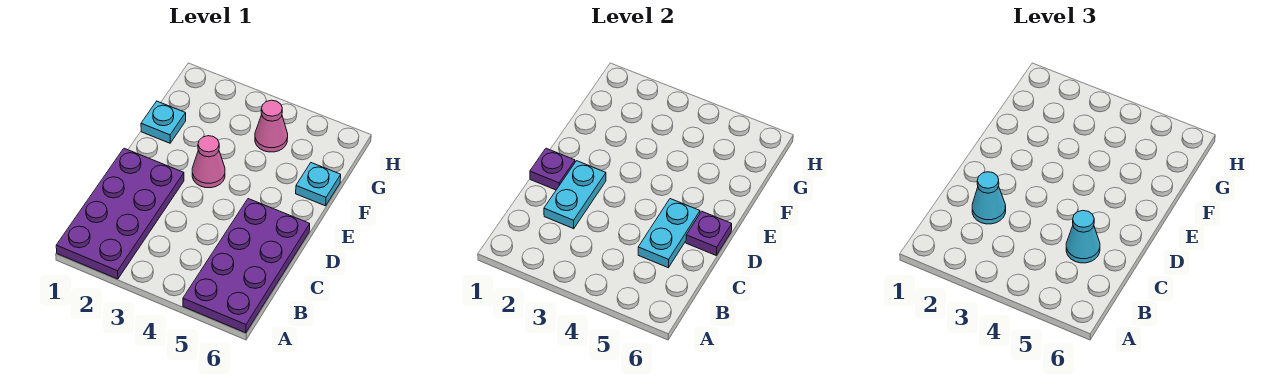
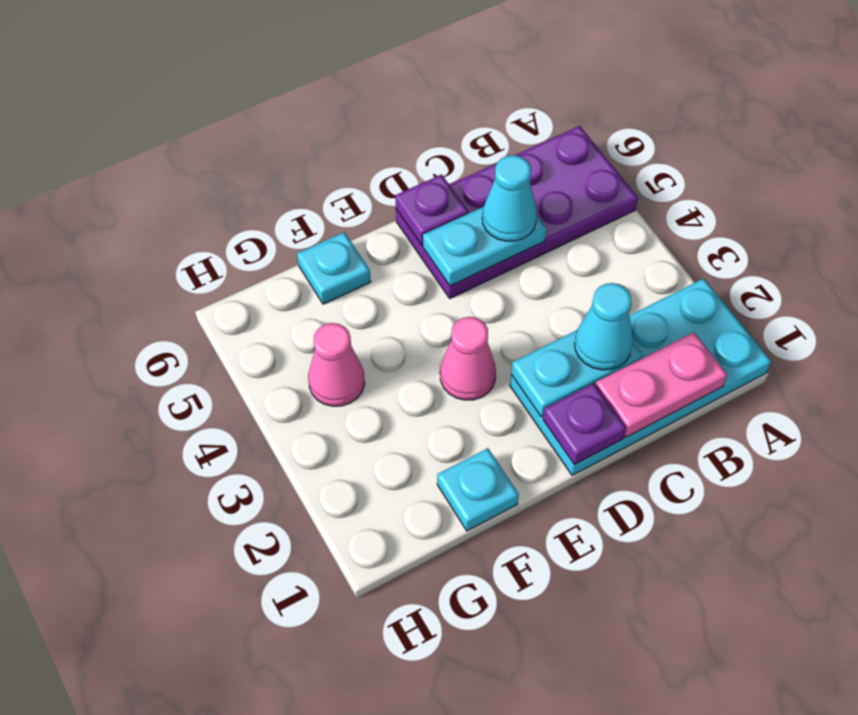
purple plate A1:D2 level 1 -> cyan plate A1:D2 level 1
none -> pink plate B1:C1 level 2

